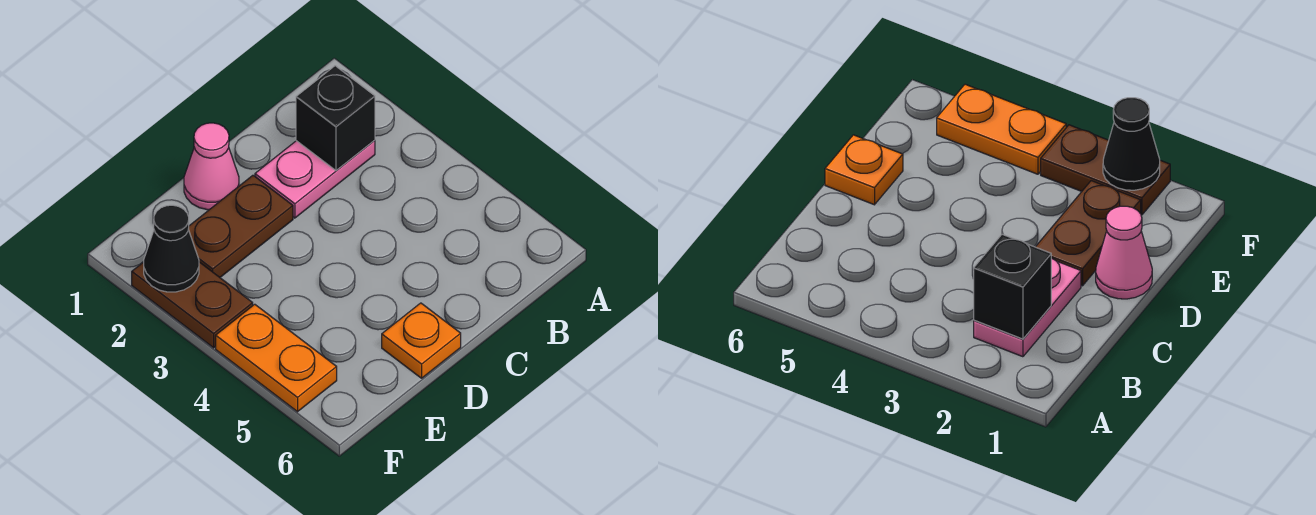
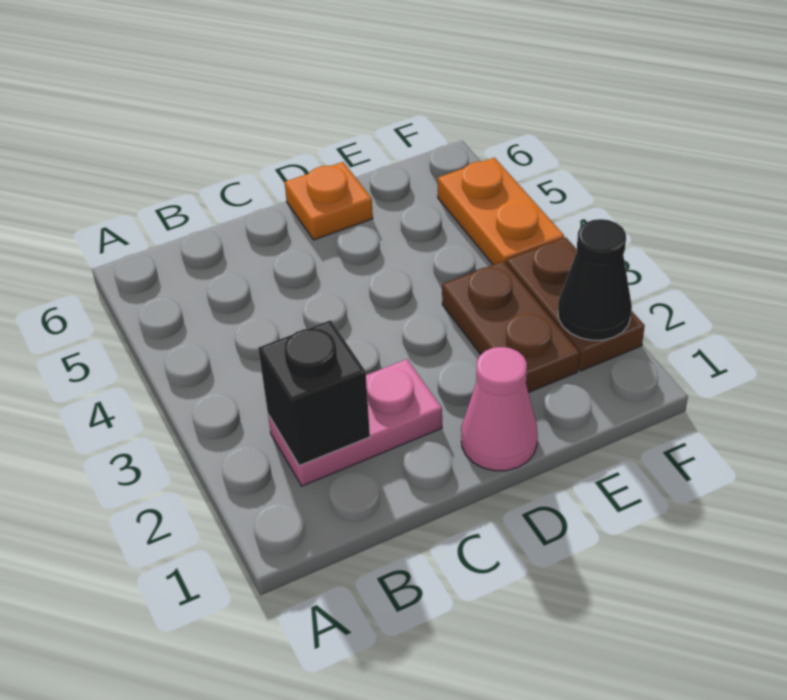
brown plate D2:E2 level 1 -> brown plate E2:E3 level 1

